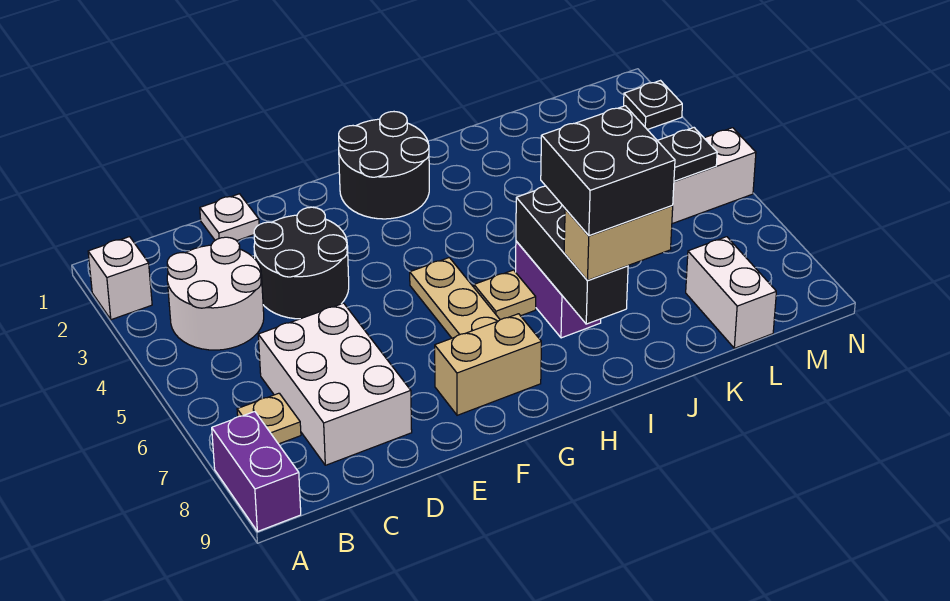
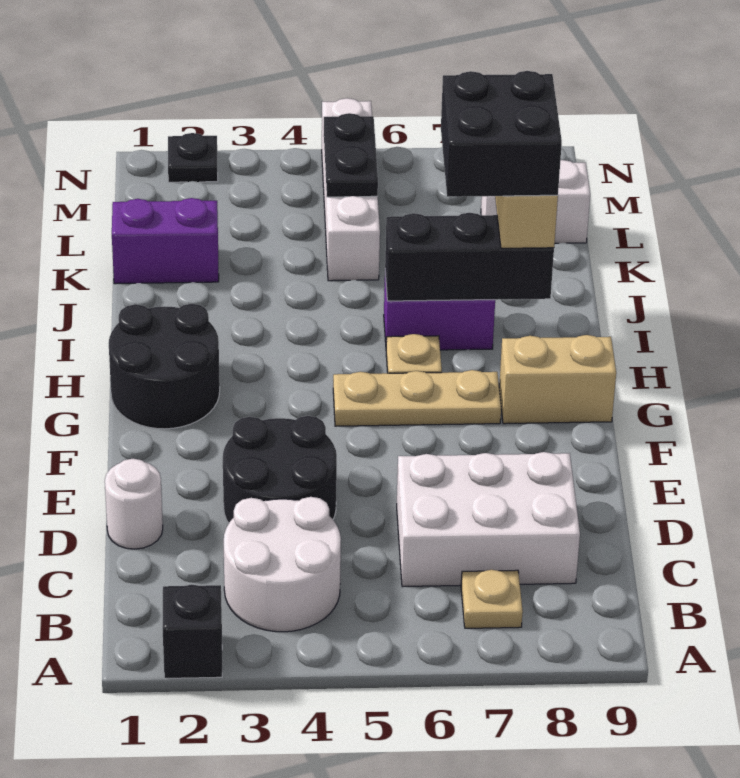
white brick A2 level 1 -> black brick A2 level 1
purple brick A8:A9 level 1 -> purple brick K1:K2 level 1
white plate D1 level 1 -> white round brick D1 level 1
tan brick F8:G8 level 1 -> tan brick G8:G9 level 1

